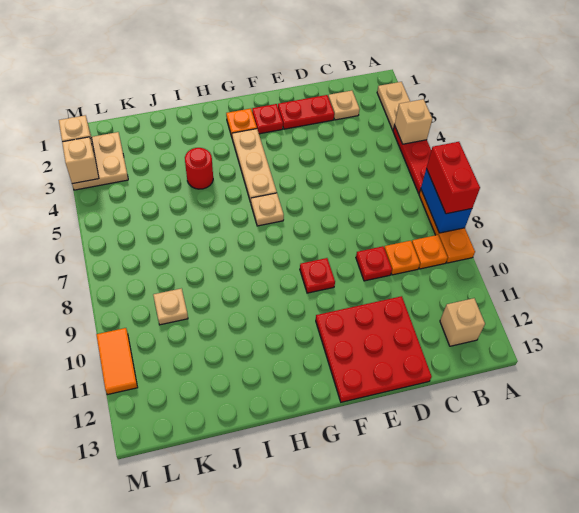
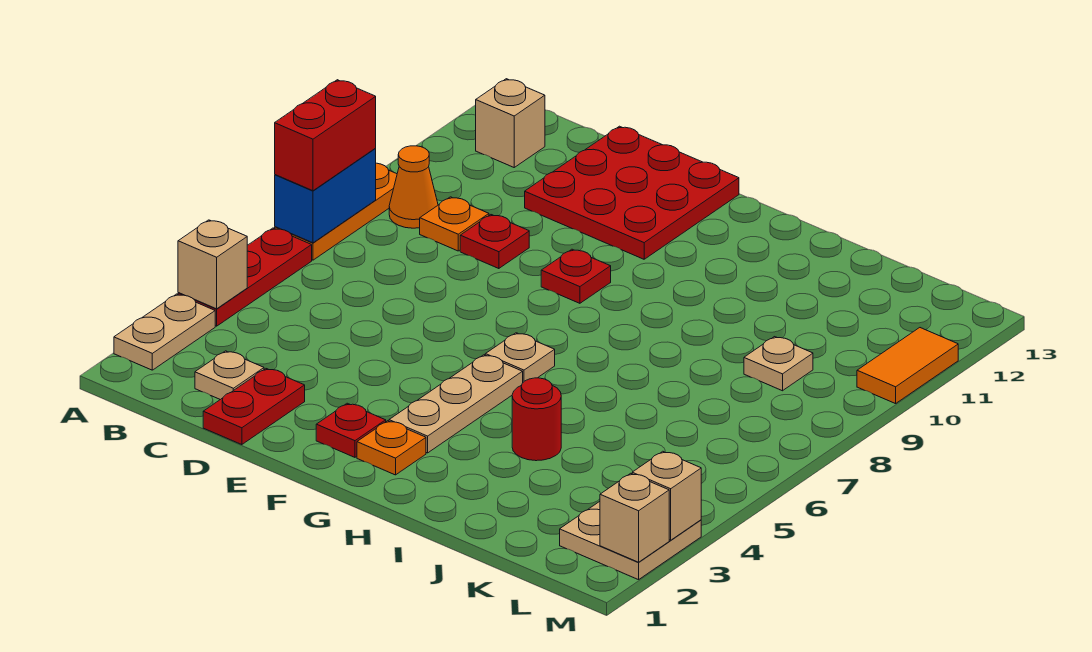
orange plate B9 level 1 -> orange cone B9 level 1
red plate D2:E2 level 1 -> red plate D1:D2 level 1

